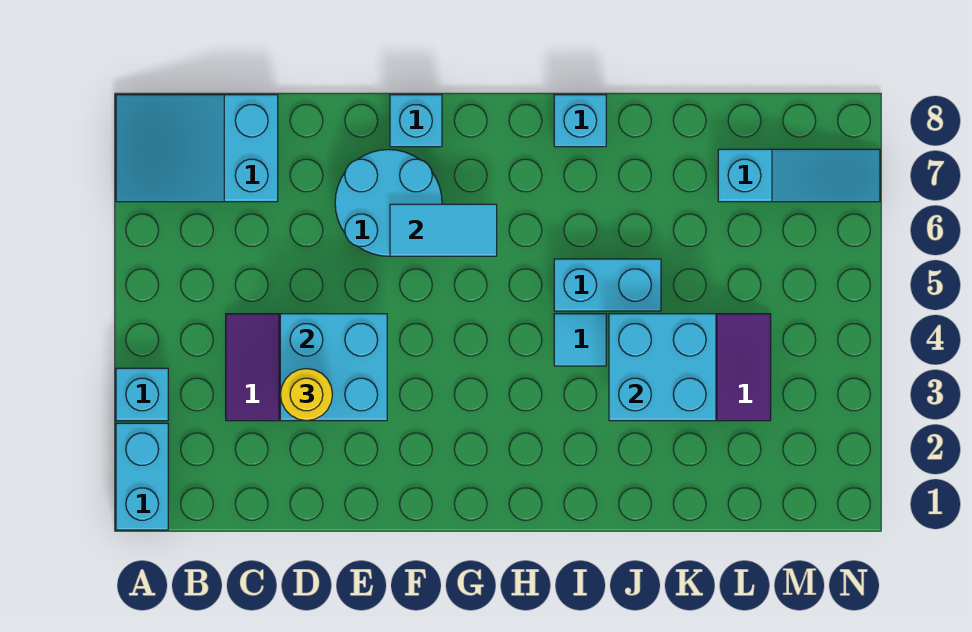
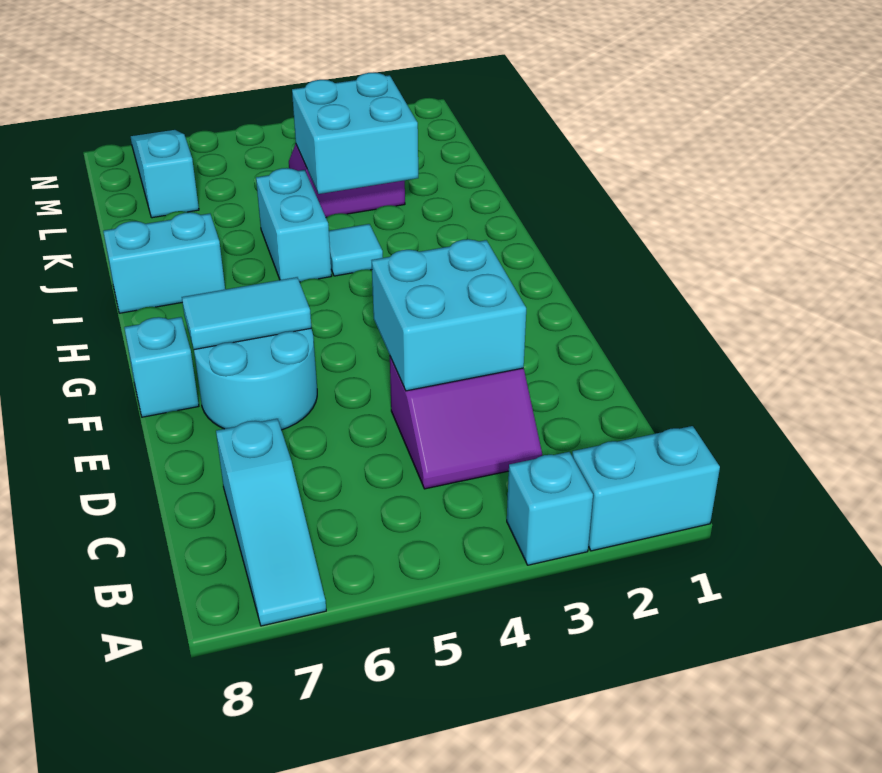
cyan slope A7:C8 level 1 top C -> cyan slope A7:C7 level 1 top C
yellow round brick D3 level 3 -> none
cyan tile F6:G6 level 2 -> cyan tile F6:F7 level 2
cyan brick I8 level 1 -> cyan brick I7:I8 level 1

